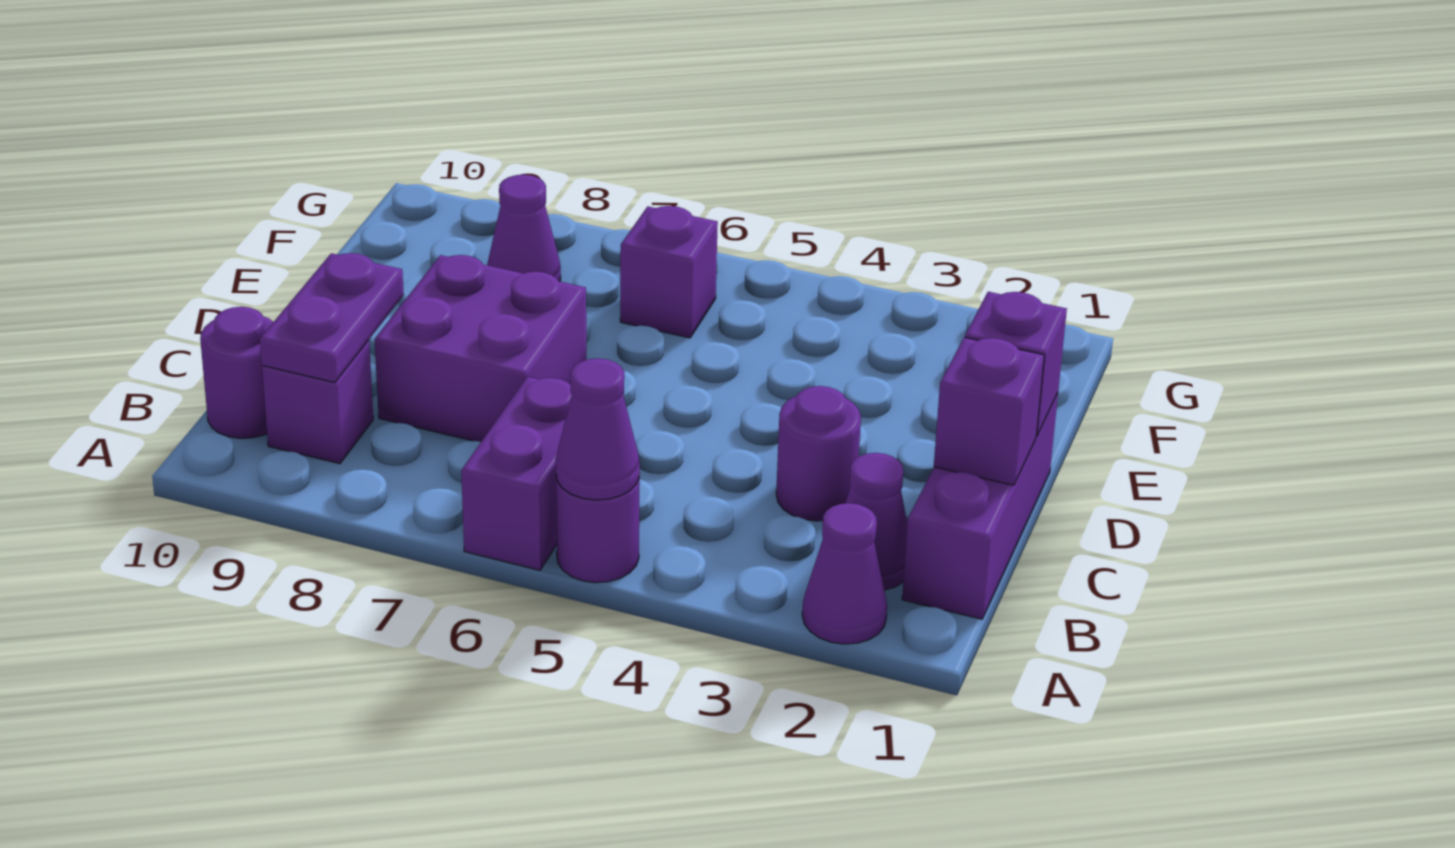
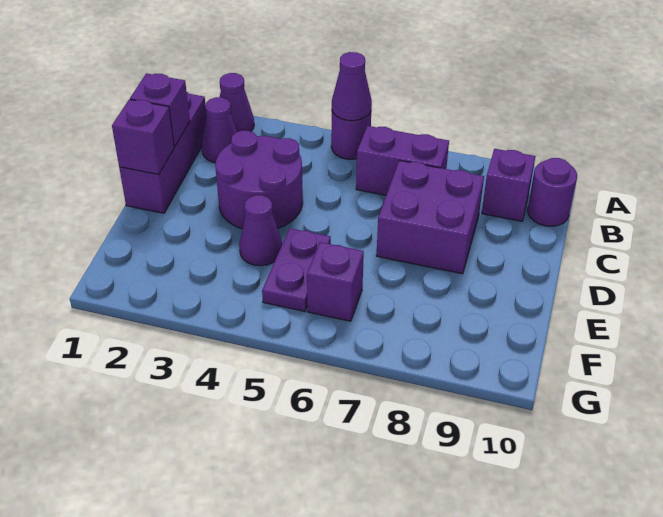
purple brick A6:B6 level 1 -> purple brick B6:B7 level 1
purple plate B9:C9 level 2 -> purple plate E5:F5 level 1
purple round brick C3 level 1 -> purple round brick C3:D4 level 1
purple cone F8 level 1 -> purple cone E4 level 1

